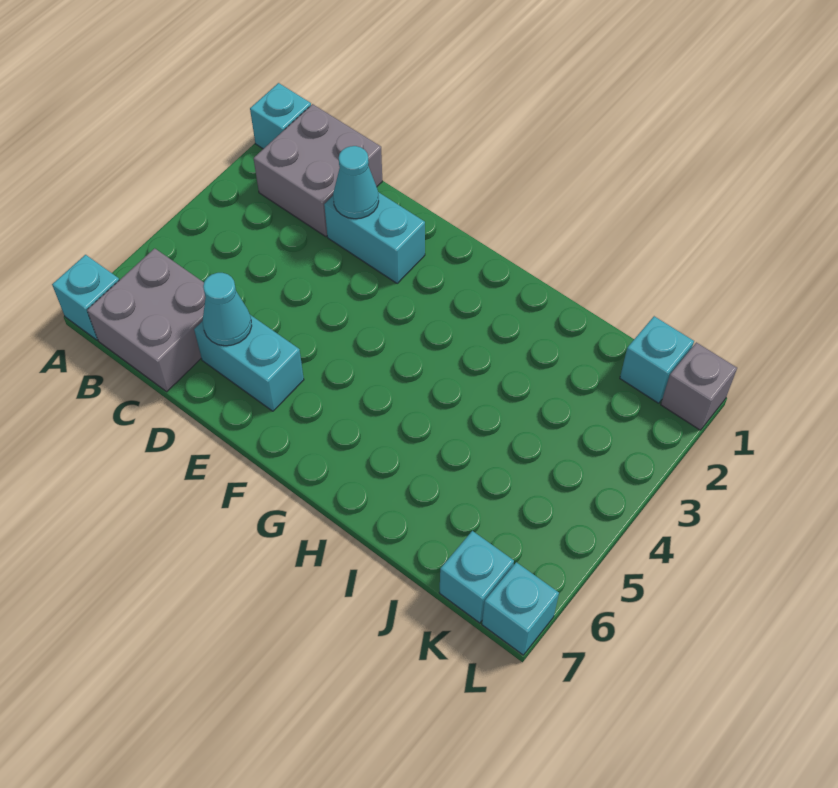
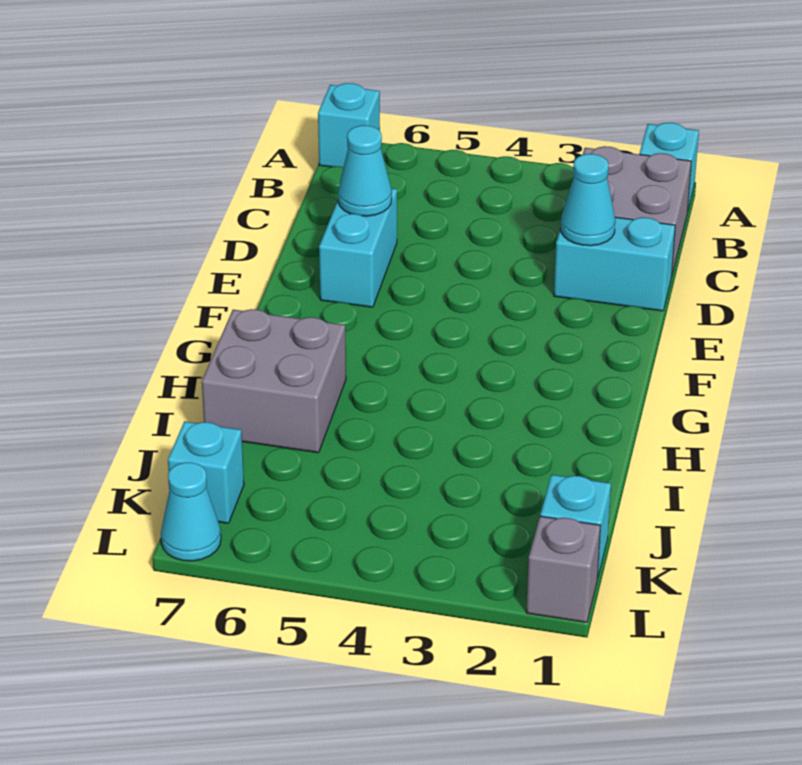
grey brick B6:C7 level 1 -> grey brick H6:I7 level 1
cyan brick D2:E2 level 1 -> cyan brick D1:D2 level 1
cyan brick L7 level 1 -> cyan cone L7 level 1

